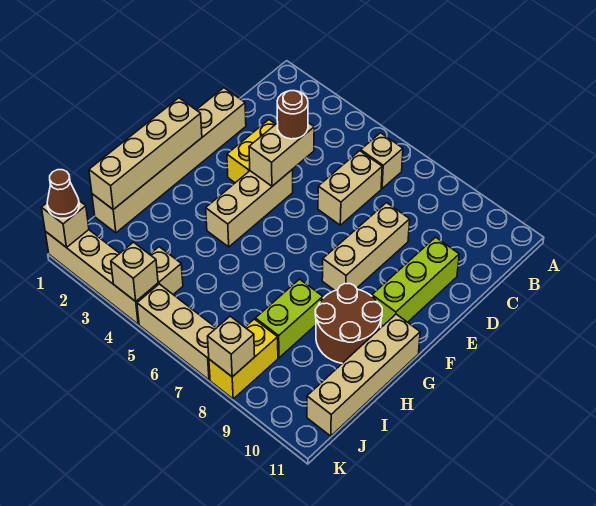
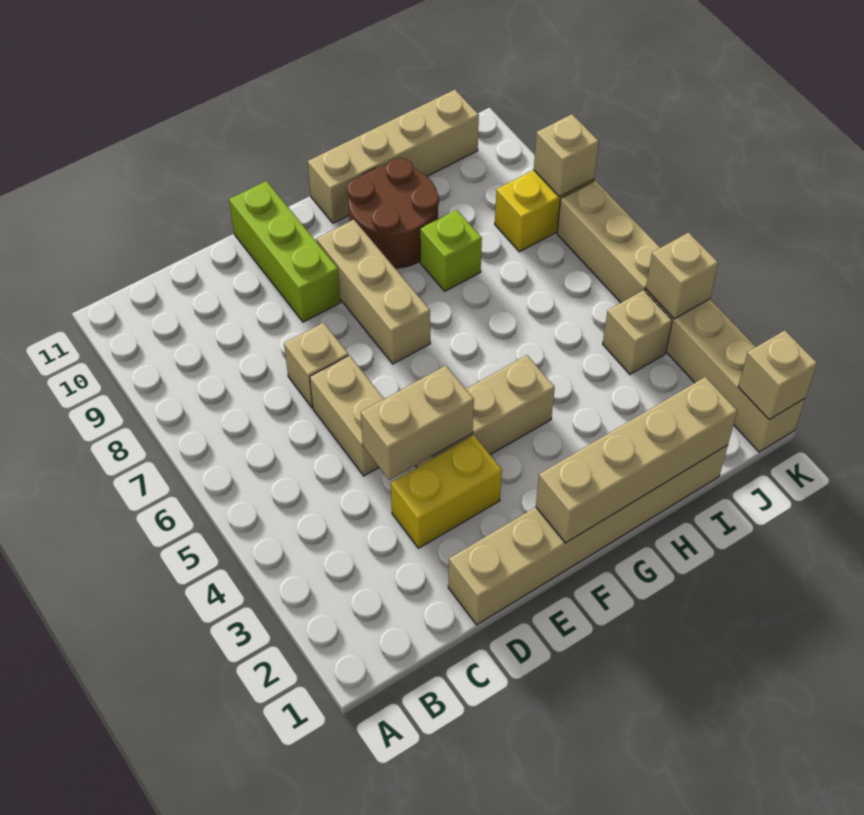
tan brick B6 level 1 -> tan brick D7 level 1
tan brick C6:D6 level 1 -> tan brick D5:D6 level 1
brown round brick D4 level 3 -> none
tan brick D8:F8 level 1 -> tan brick F7:F9 level 1
lime brick D10:F10 level 1 -> lime brick E9:E11 level 1
lime brick H8:I8 level 1 -> lime brick H8 level 1
brown cone K1 level 3 -> none

